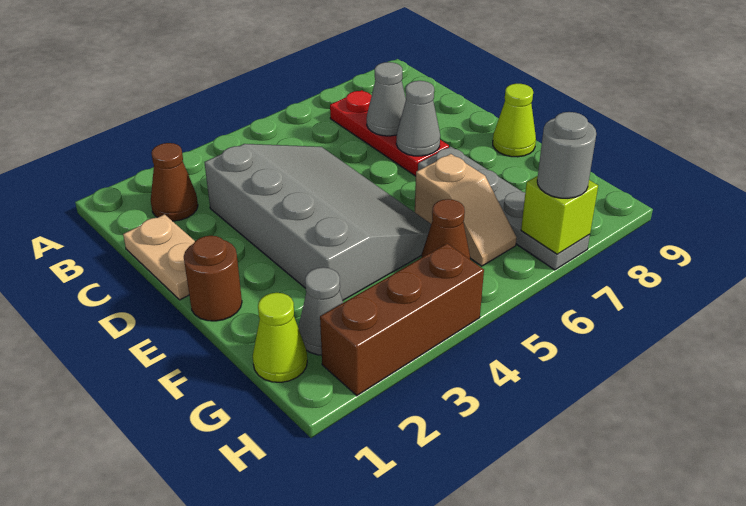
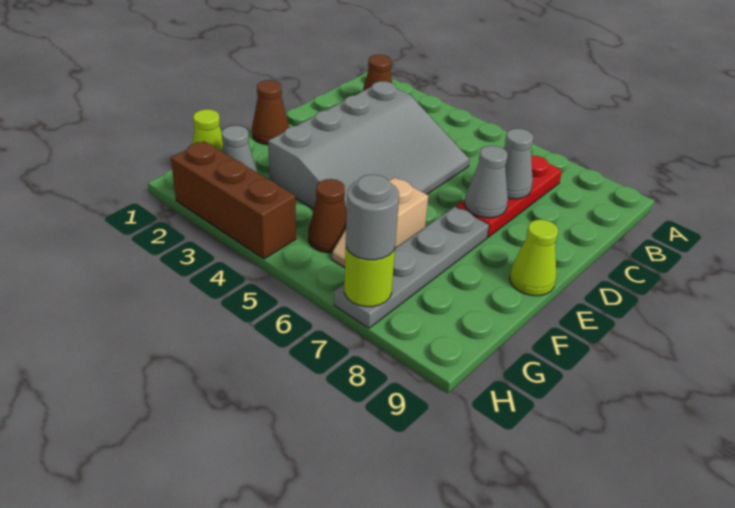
tan plate C1:D1 level 1 -> none
brown round brick E1 level 1 -> brown cone E1 level 1
lime brick H7 level 2 -> lime round brick H7 level 2

